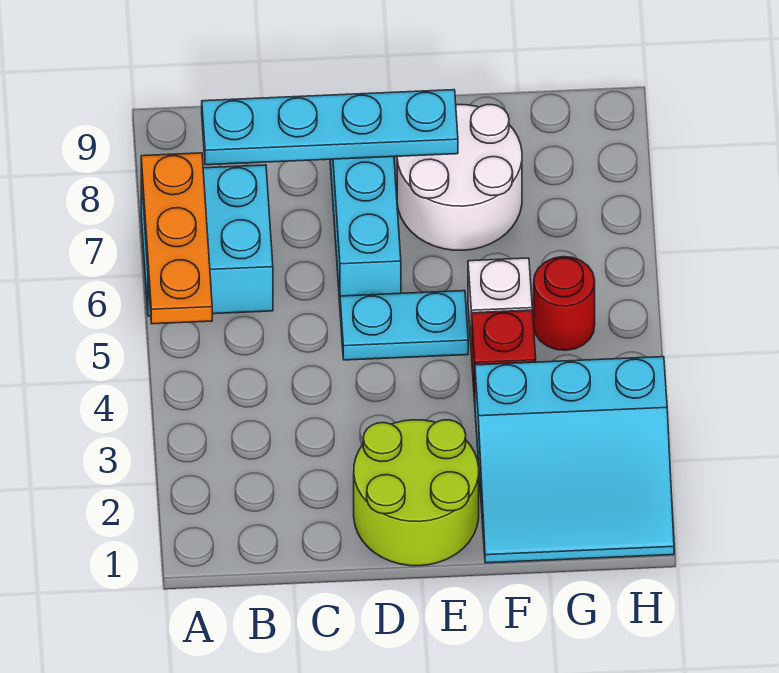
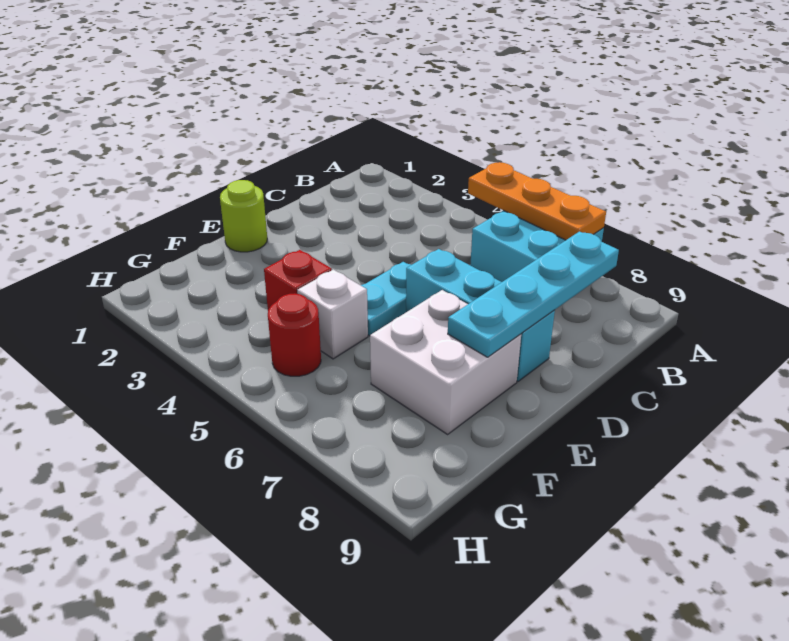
lime round brick D1:E2 level 1 -> lime round brick E1 level 1
white round brick E7:F8 level 1 -> white brick E7:F8 level 1
cyan slope F1:H3 level 1 top 3 -> none

